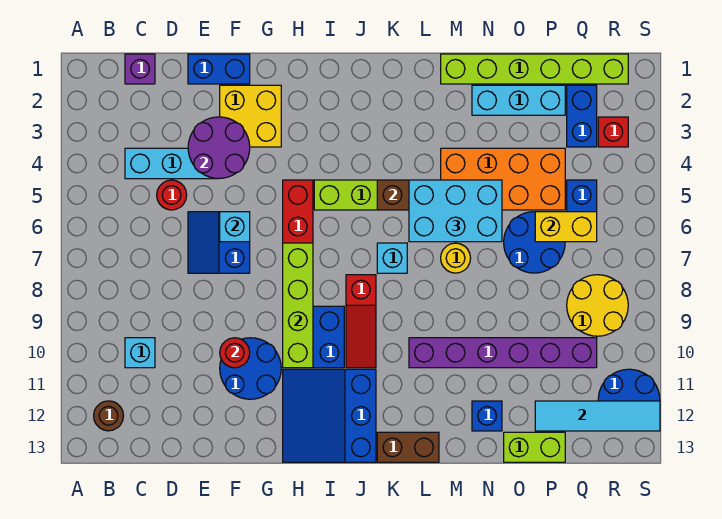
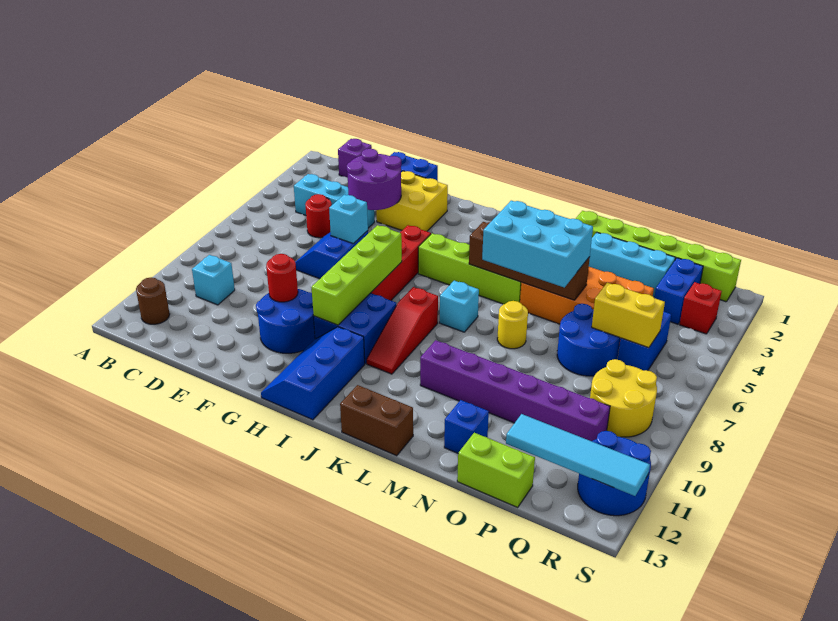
blue slope H11:J13 level 1 top J -> blue slope H11:I13 level 1 top I

